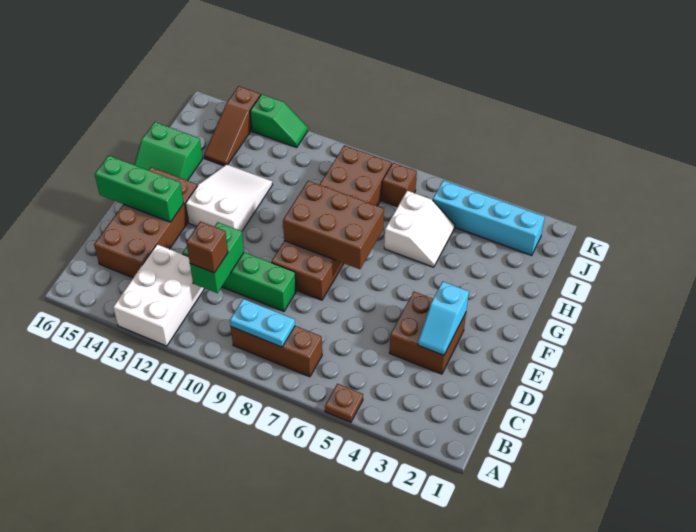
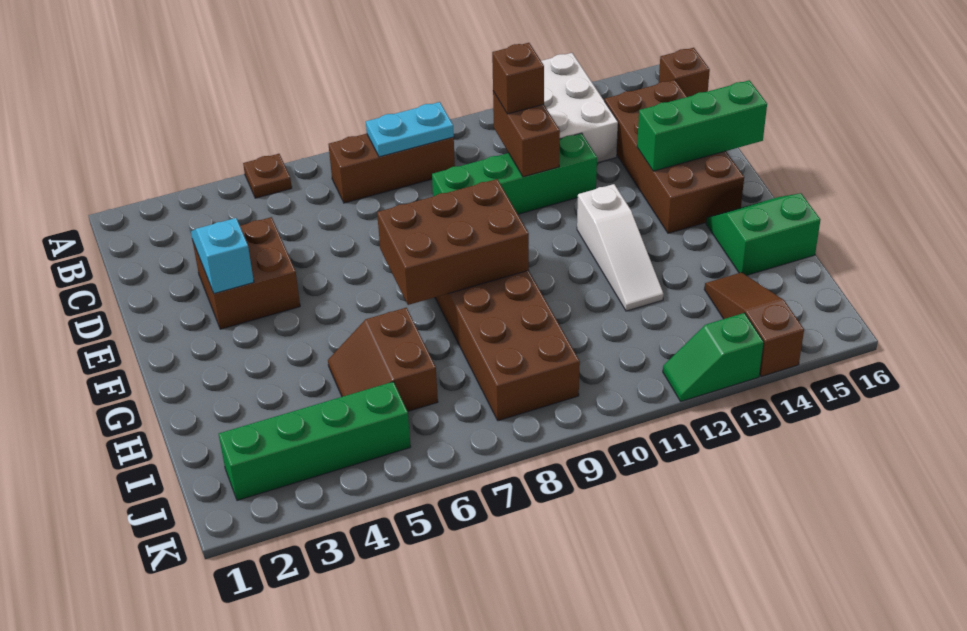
green brick C11:D11 level 2 -> brown brick C11:D11 level 2
white slope F12:H13 level 1 top F -> white slope F12:H12 level 1 top F
white slope H5:I6 level 1 top 6 -> brown slope H5:I6 level 1 top 6
cyan brick J2:J5 level 1 -> green brick J2:J5 level 1
brown brick J7 level 1 -> brown brick B16 level 1

